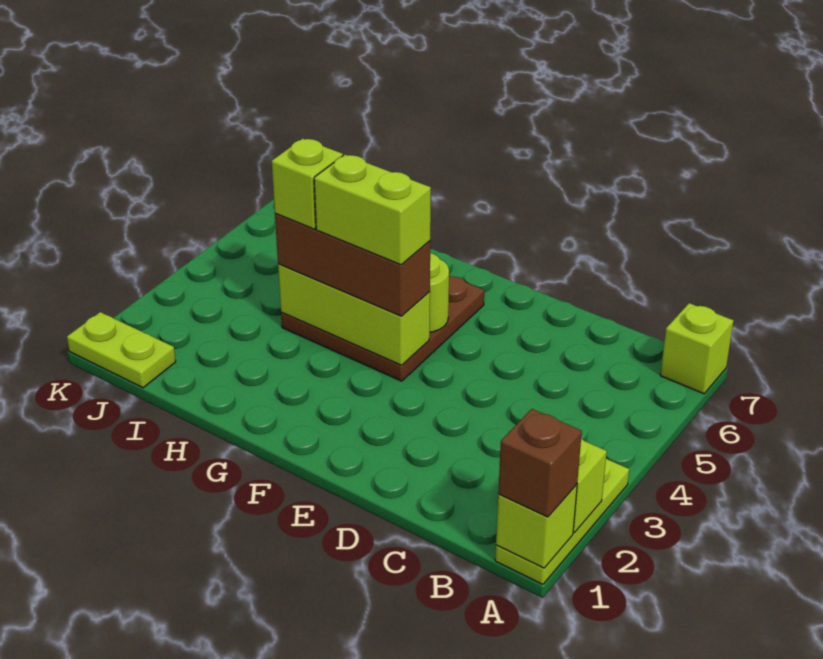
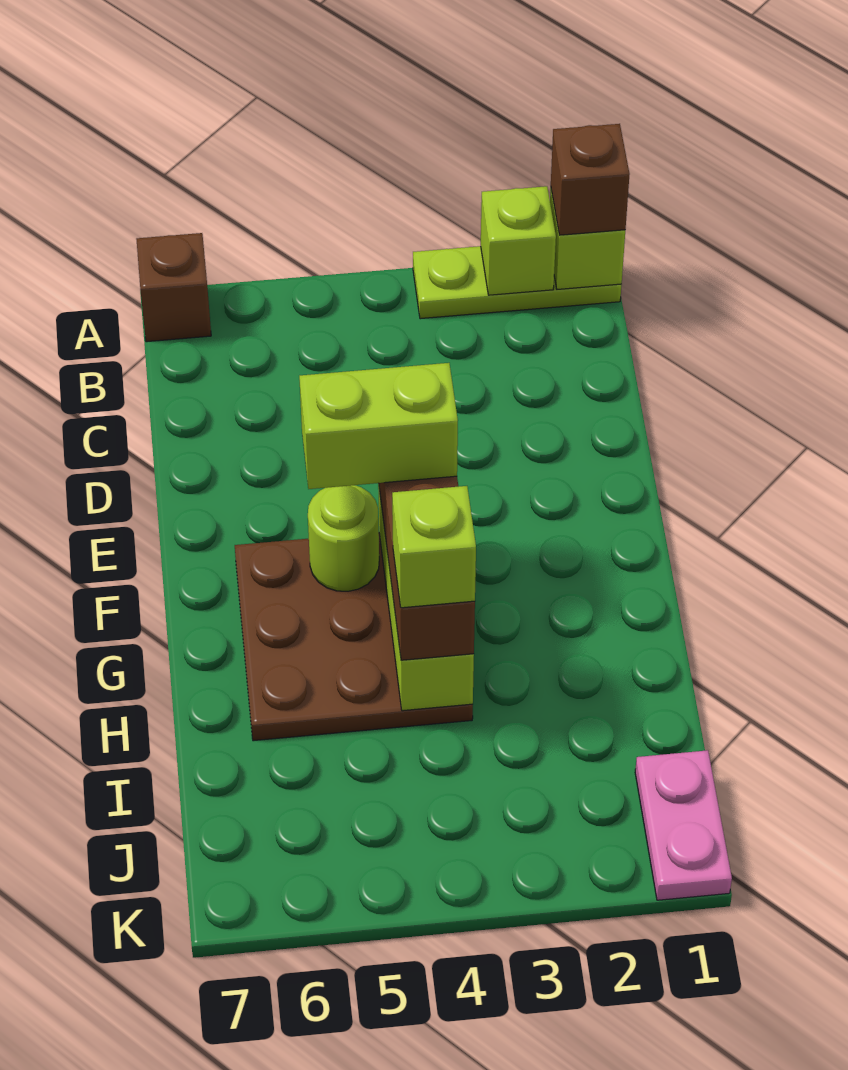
lime brick A7 level 1 -> brown brick A7 level 1
lime brick F4:G4 level 4 -> lime brick F4:F5 level 4
lime plate J1:K1 level 1 -> pink plate J1:K1 level 1

